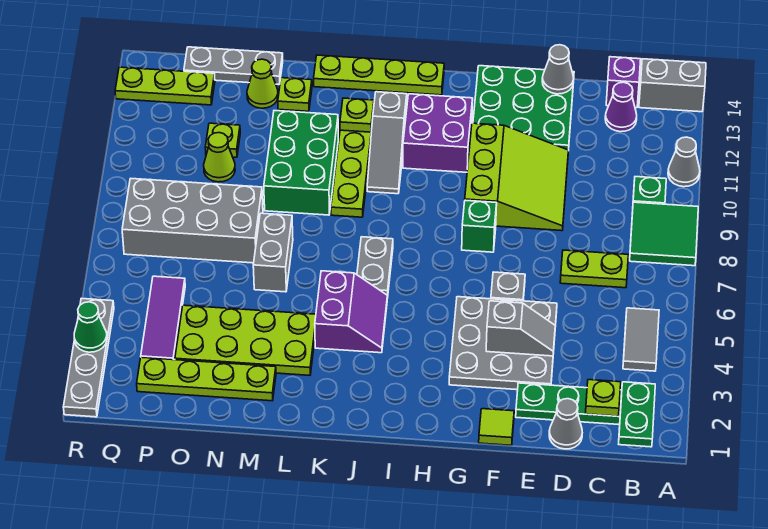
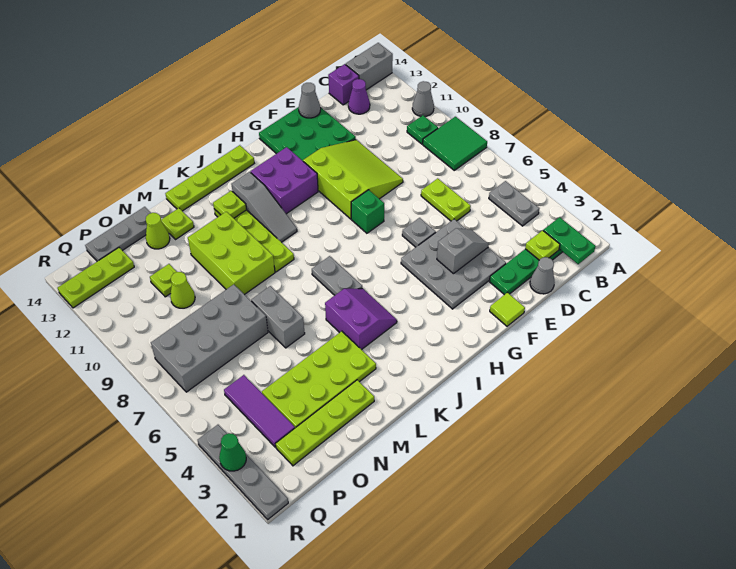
grey tile B4:B5 level 1 -> grey plate B4:B5 level 1
lime plate C7:D7 level 1 -> lime plate D6:D7 level 1
green brick L9:M11 level 1 -> lime brick L9:M11 level 1

